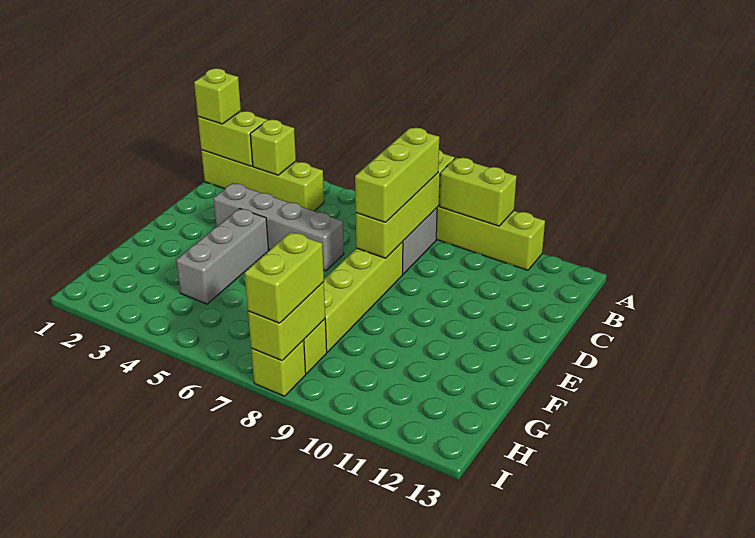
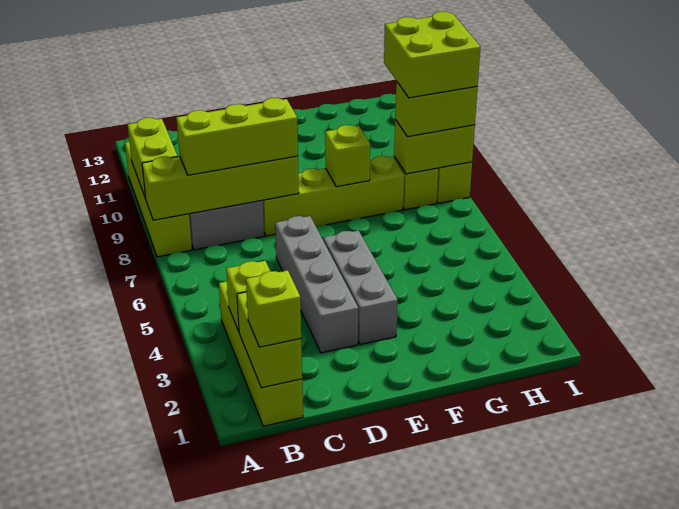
grey brick E4:G4 level 1 -> grey brick E3:E5 level 1
none -> lime brick F8 level 2
none -> lime brick H8:I9 level 4

